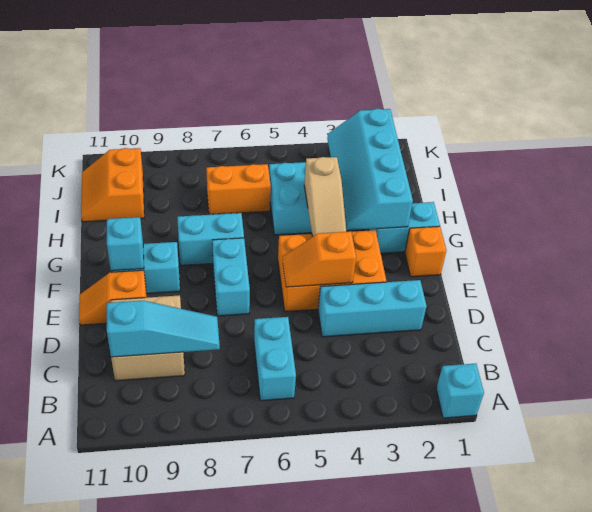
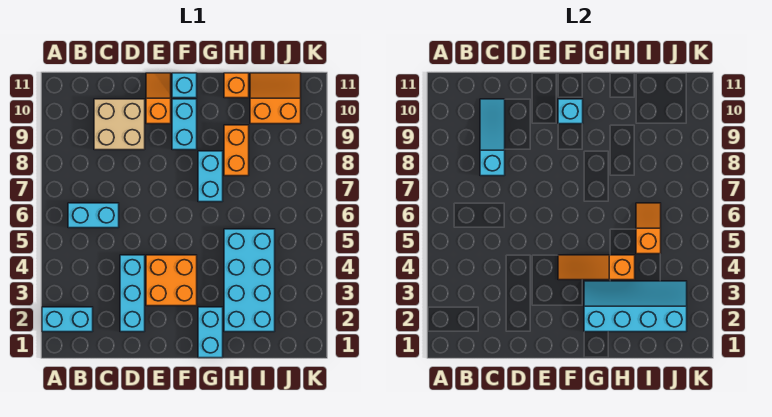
cyan brick A1 level 1 -> cyan brick F11 level 1
cyan slope C8:C10 level 2 top 10 -> cyan slope C8:C10 level 2 top 8
orange brick E3:F5 level 1 -> orange brick E3:F4 level 1
orange slope E4:E5 level 2 top 4 -> orange slope I5:I6 level 2 top 5
cyan brick E7:F7 level 1 -> cyan brick A2:B2 level 1
orange brick F1 level 1 -> orange brick H11 level 1
tan slope F4:H4 level 2 top H -> orange slope F4:H4 level 2 top H
orange brick I6:I7 level 1 -> orange brick H8:H9 level 1

